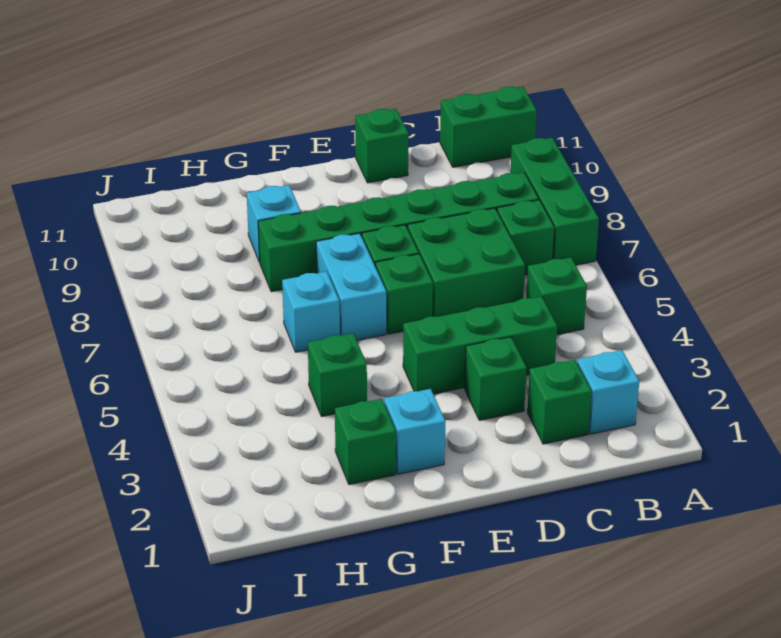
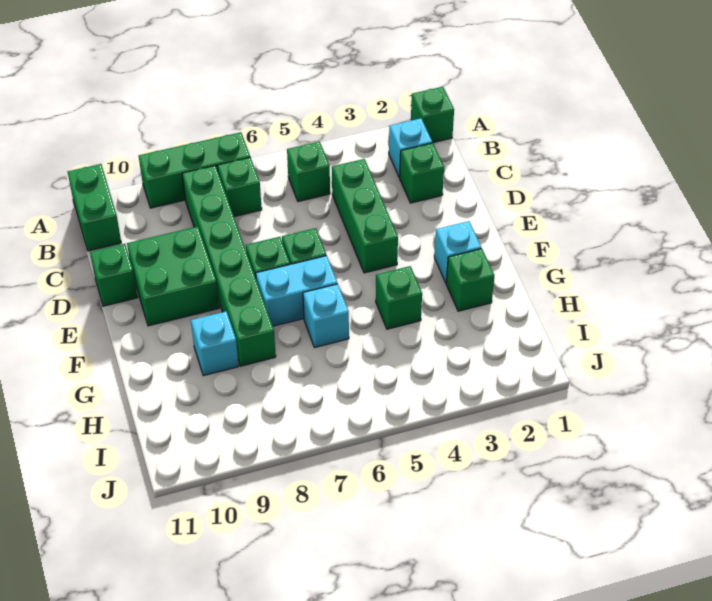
green brick C6:D7 level 1 -> green brick D9:E10 level 1
green brick D3 level 1 -> green brick A1 level 1

